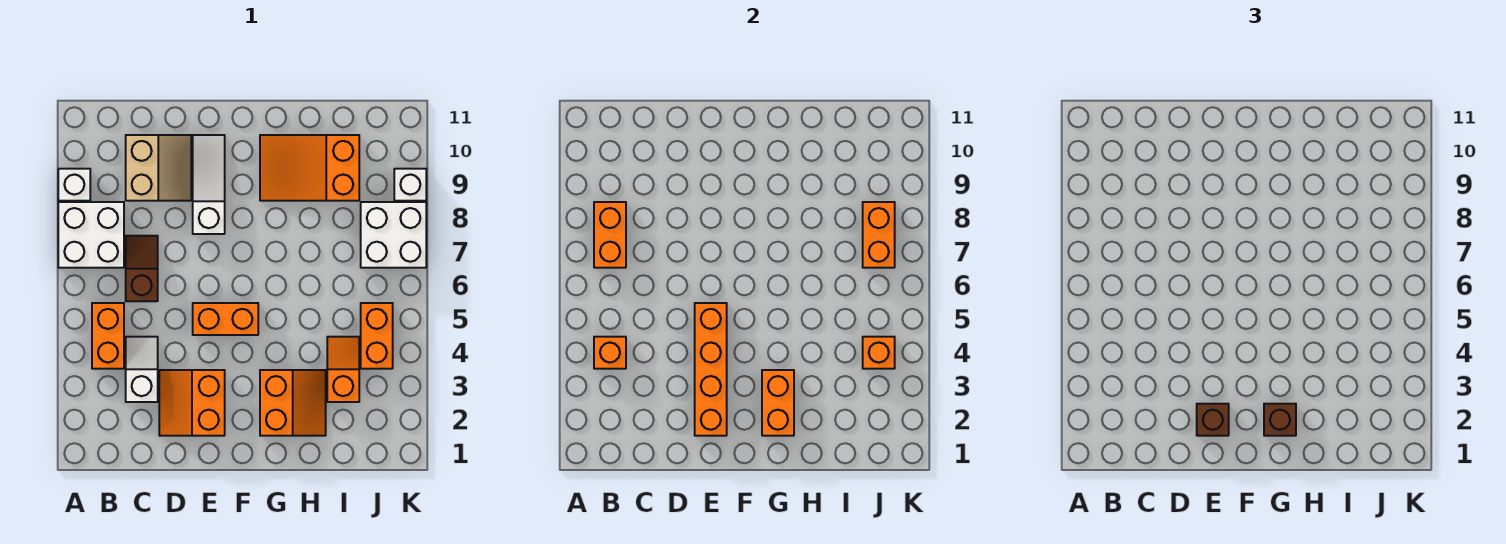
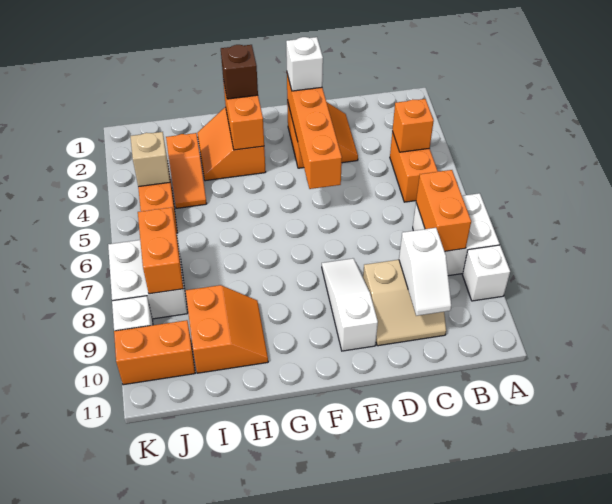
white slope C3:C4 level 1 top 3 -> white slope C9:C10 level 2 top 9
brown slope C6:C7 level 1 top 6 -> none
tan slope C9:D10 level 1 top C -> tan slope C9:D10 level 1 top 9
brown brick E2 level 3 -> white brick E2 level 3
orange brick E5:F5 level 1 -> orange brick J10:K10 level 1
white slope E8:E10 level 1 top 8 -> white slope E8:E10 level 1 top 10
orange slope G9:I10 level 1 top I -> orange slope H9:I10 level 1 top I
orange brick J4 level 2 -> tan brick J4 level 2

